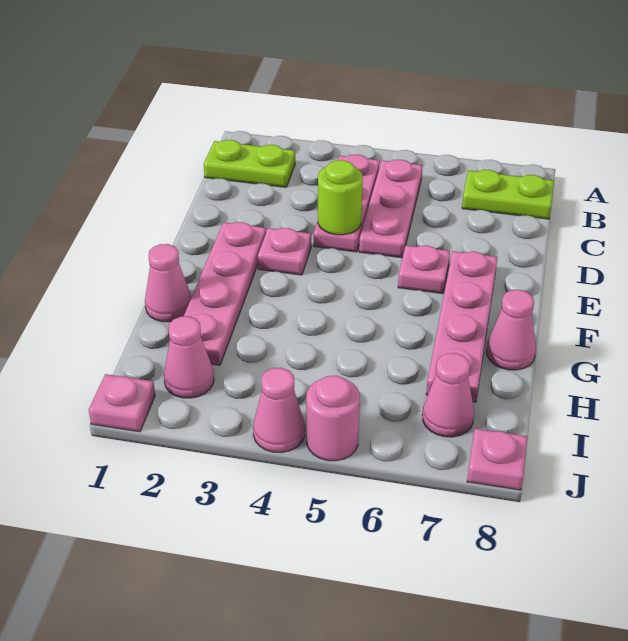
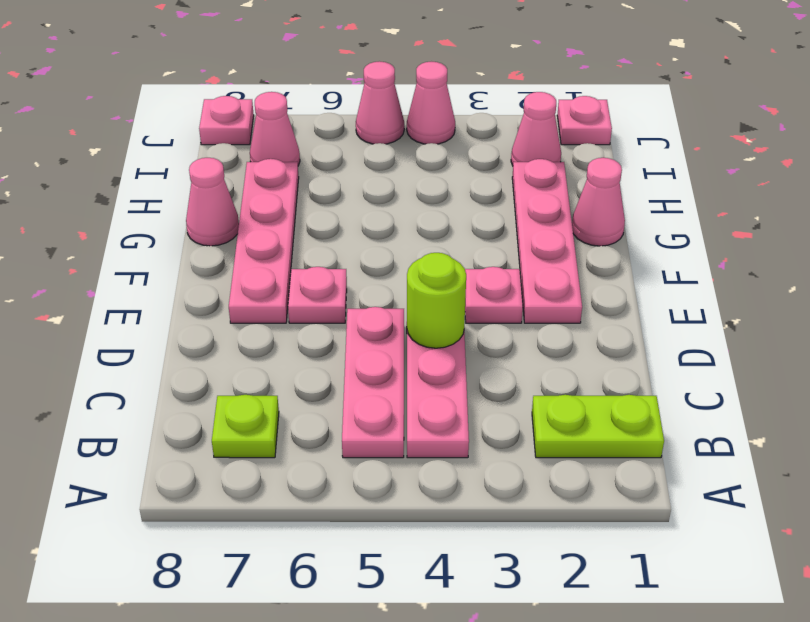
lime plate B7:B8 level 1 -> lime plate B7 level 1
pink round brick J5 level 1 -> pink cone J5 level 1

